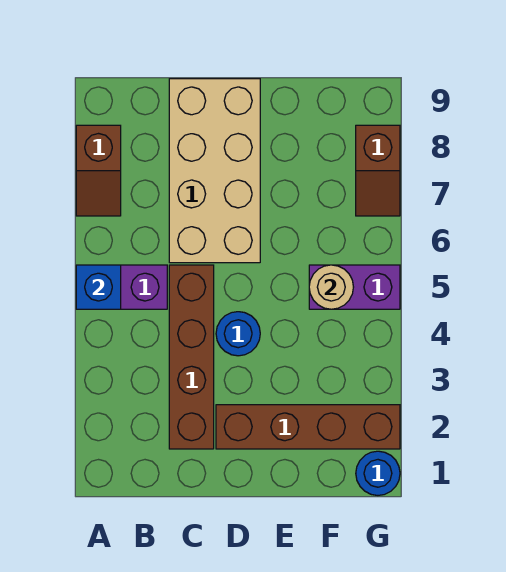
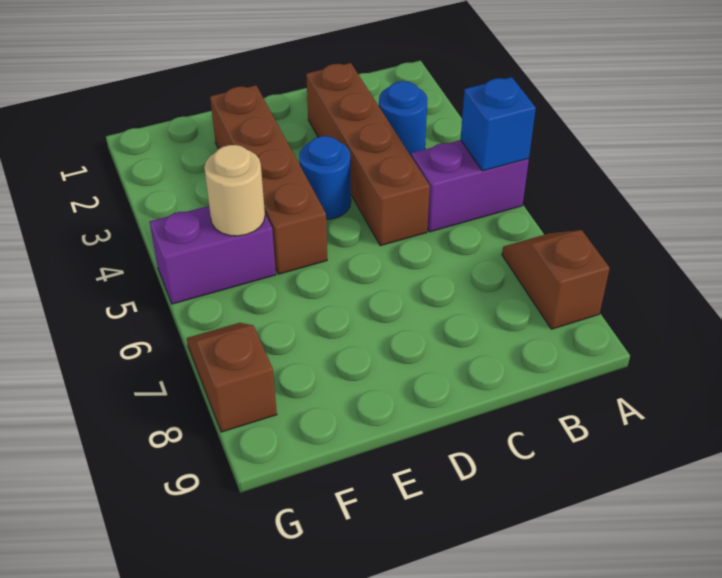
tan brick C6:D9 level 1 -> none
brown brick D2:G2 level 1 -> brown brick E2:E5 level 1
blue round brick G1 level 1 -> blue round brick B3 level 1

